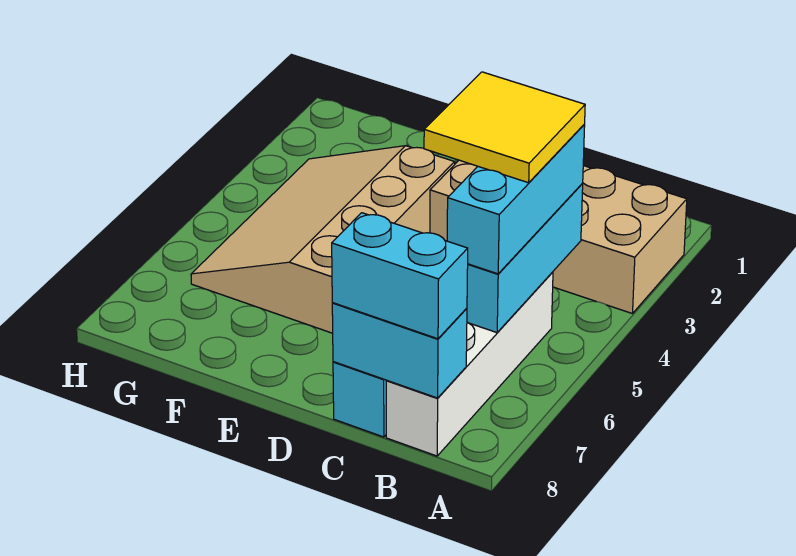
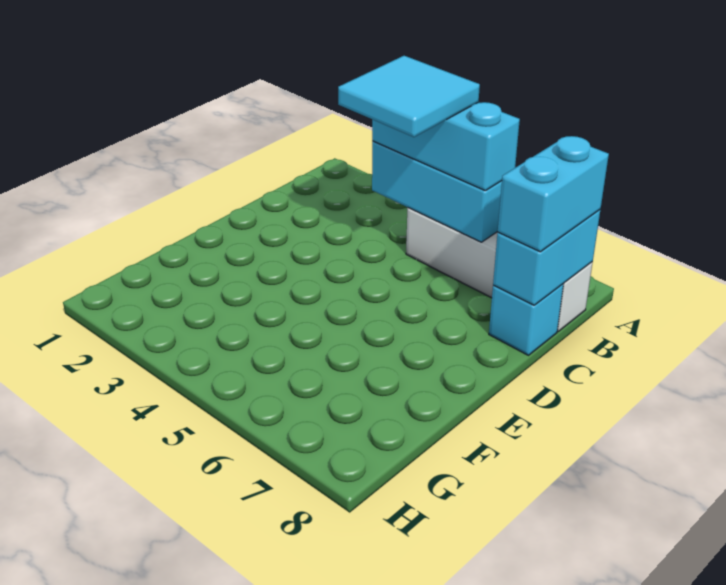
tan brick A2:D3 level 1 -> none
yellow tile B4:C5 level 4 -> cyan tile B4:C5 level 4
tan slope E3:G6 level 1 top E -> none

